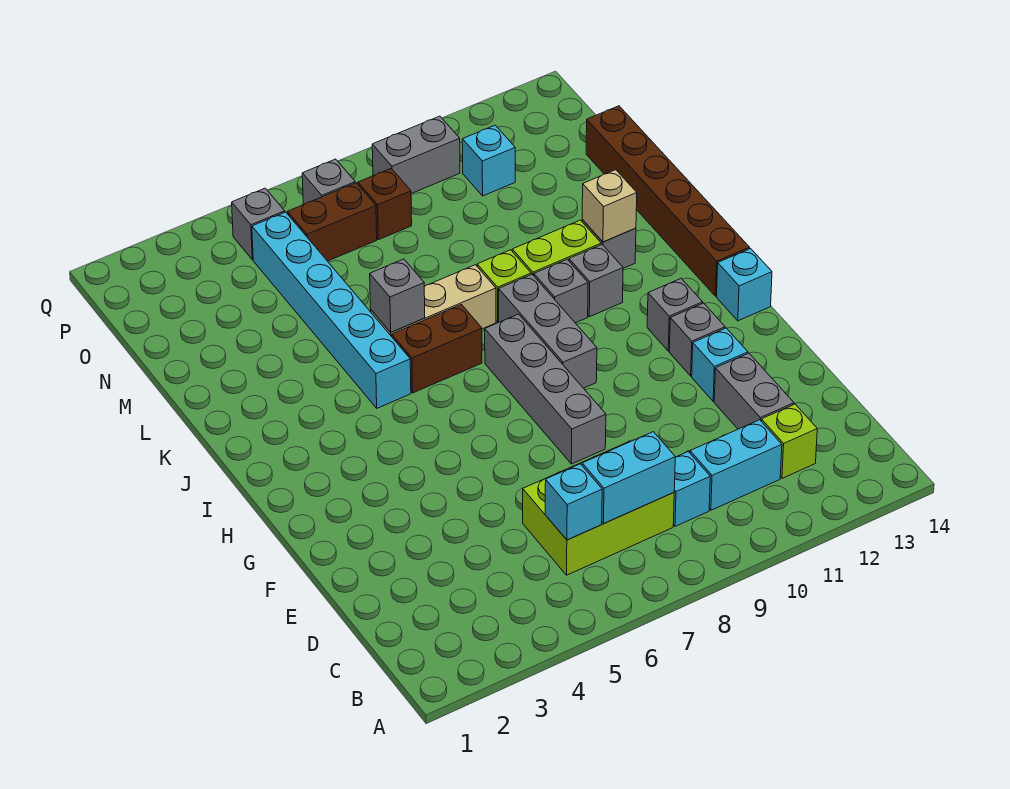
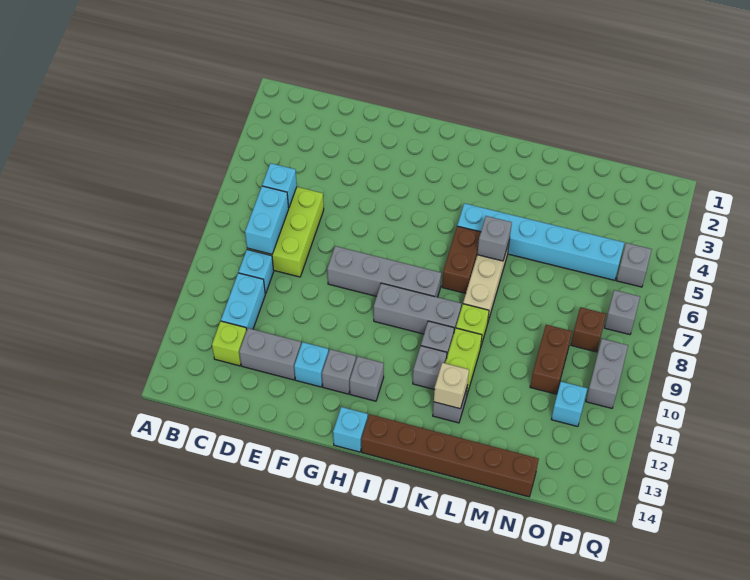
brown brick O6:O7 level 1 -> brown brick N9:N10 level 1

